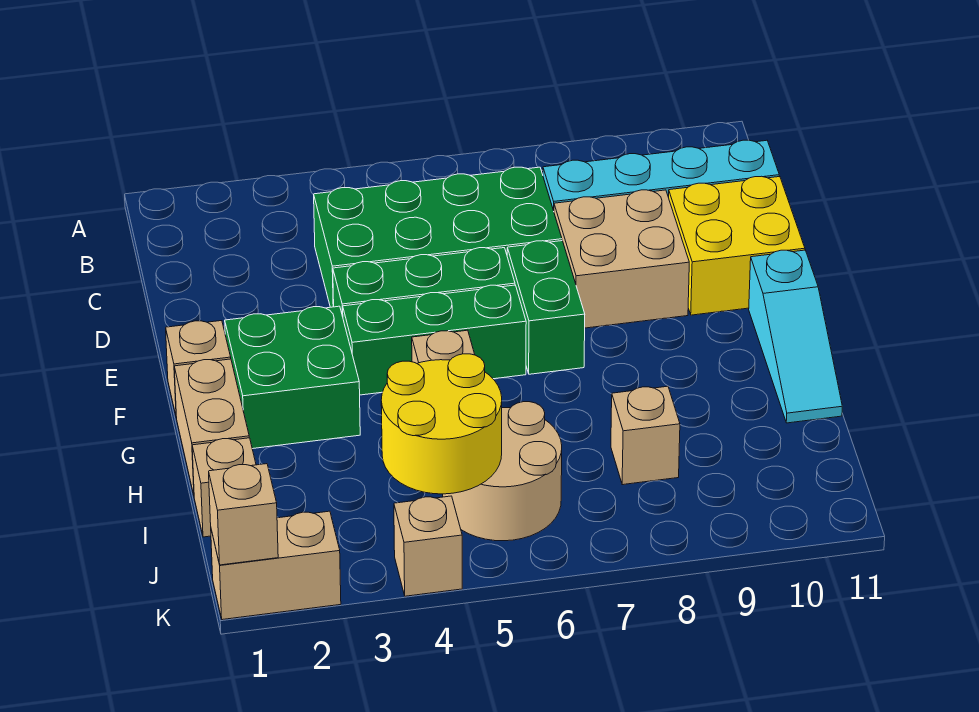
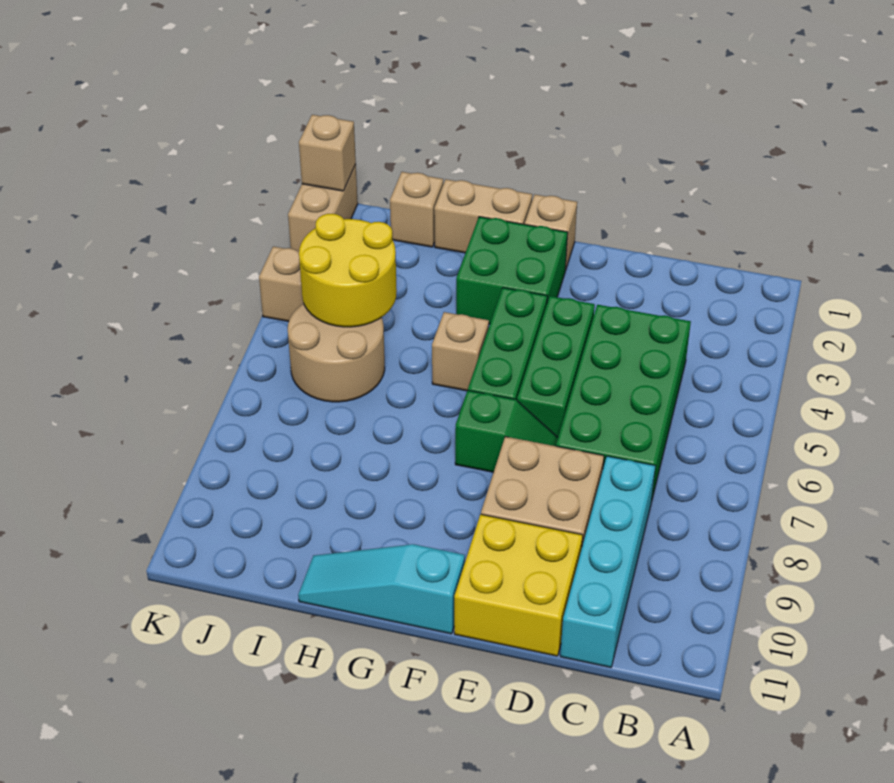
green brick E7:F7 level 1 -> green slope E7:F7 level 1 top F
tan brick I8 level 1 -> none

